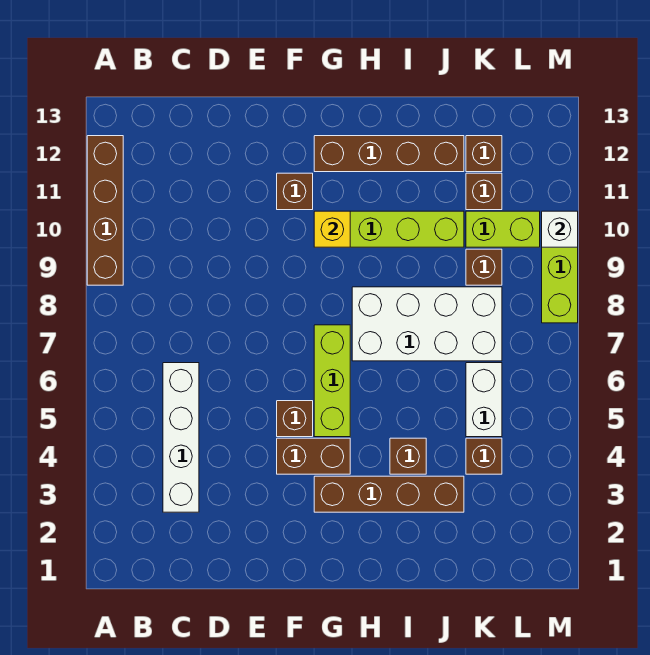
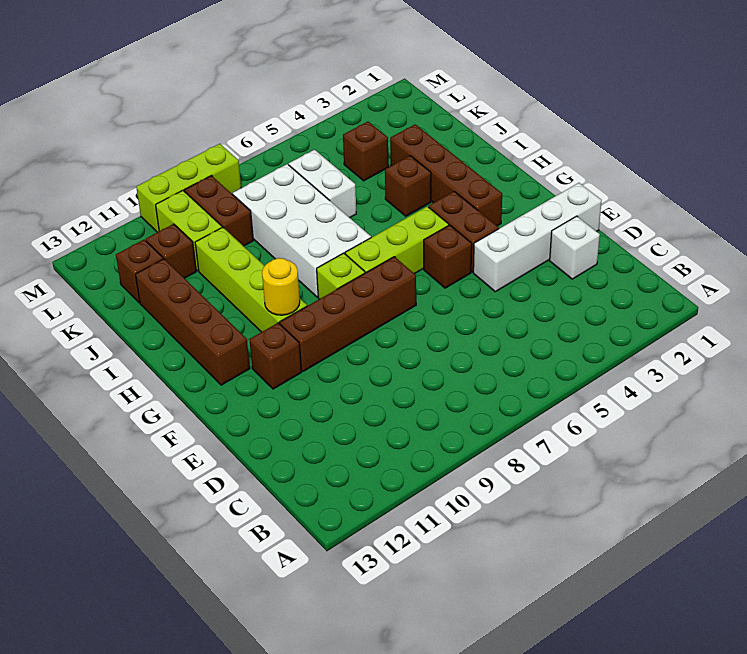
brown brick A9:A12 level 1 -> brown brick F7:F10 level 1
white brick C3:C6 level 1 -> white brick E1:E4 level 1
none -> lime brick G8 level 1
yellow brick G10 level 2 -> yellow round brick G10 level 2
white brick K5:K6 level 1 -> white brick J6:K6 level 1
brown brick K9 level 1 -> brown brick K9:L9 level 1
white brick M10 level 2 -> white brick D2 level 1

